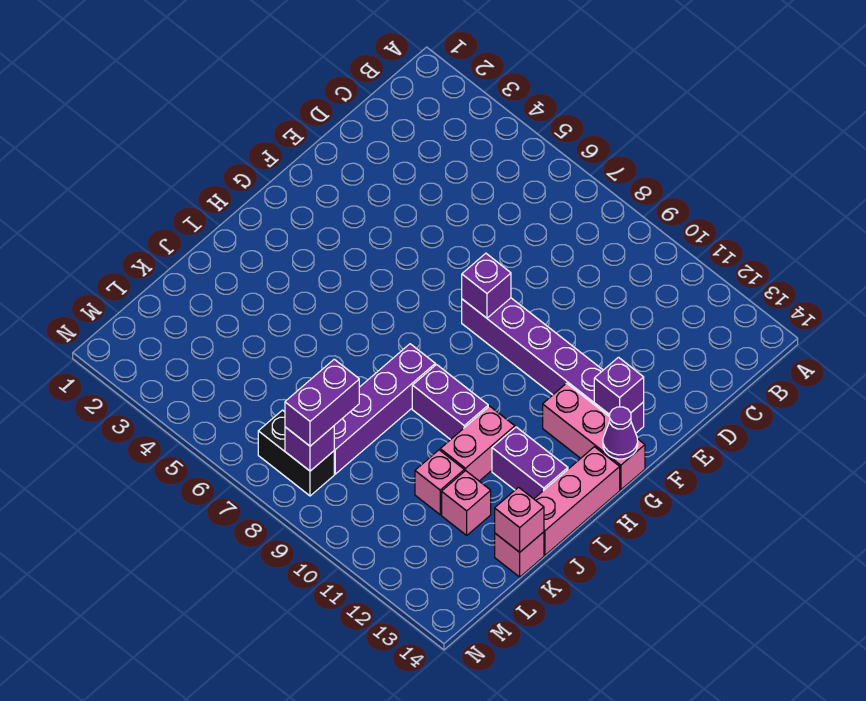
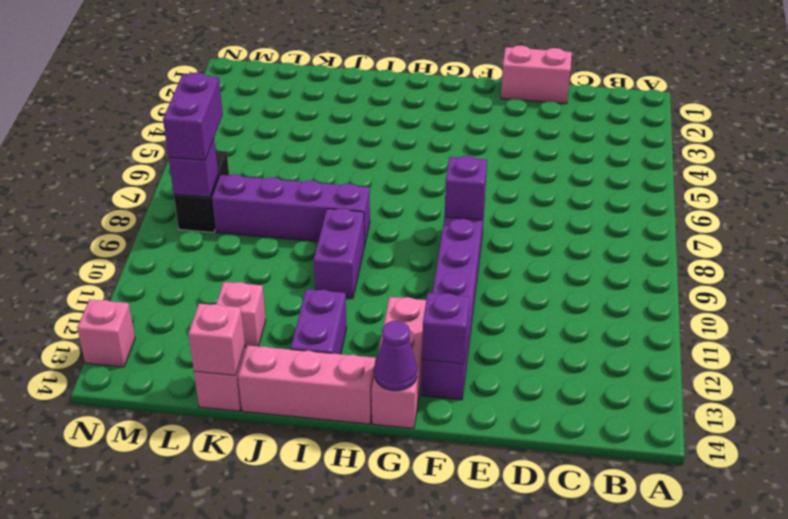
pink brick I11:J11 level 1 -> pink brick D1:E1 level 1
pink brick K11 level 1 -> pink brick N13 level 1
purple brick L8:M8 level 3 -> purple brick M7:M8 level 3

